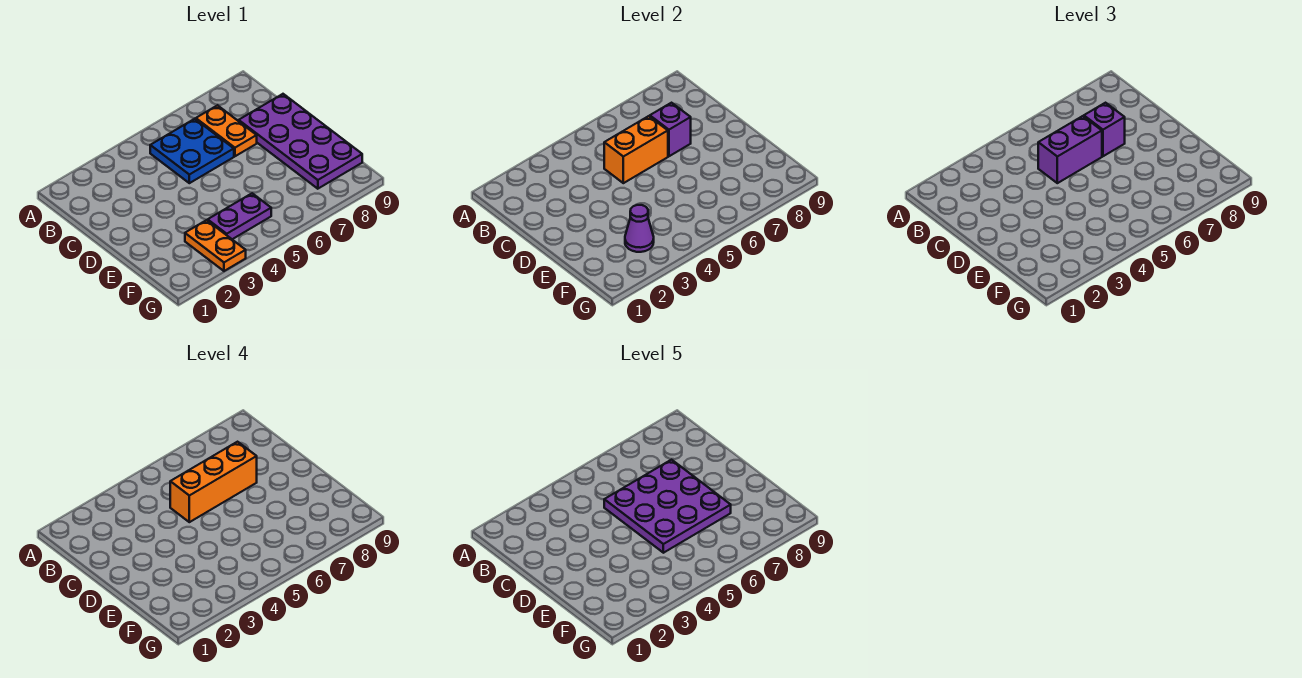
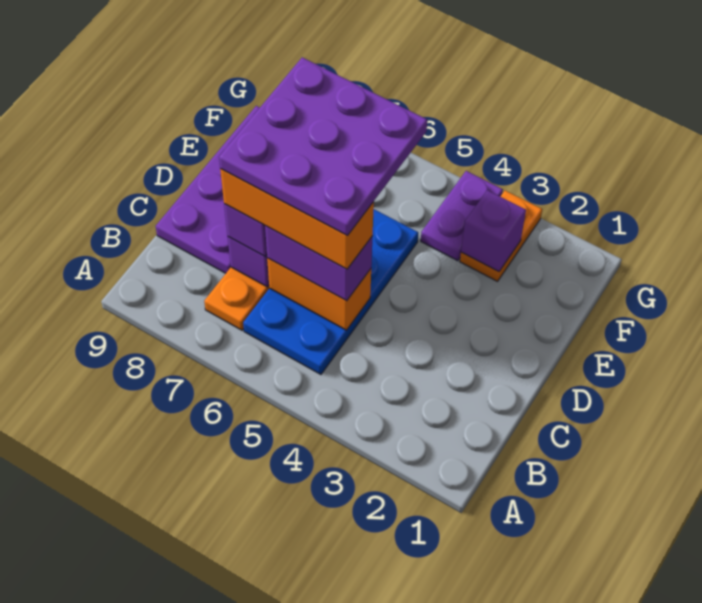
blue plate B5:C6 level 1 -> blue plate B5:E6 level 1
purple cone F3 level 2 -> purple brick F3 level 2
purple plate F4:F5 level 1 -> purple plate F4:G4 level 1

